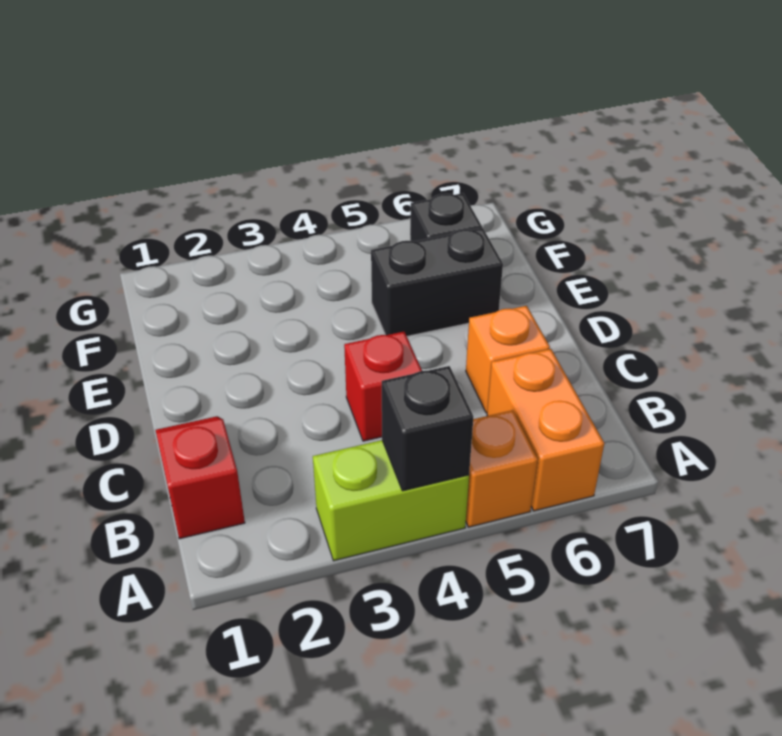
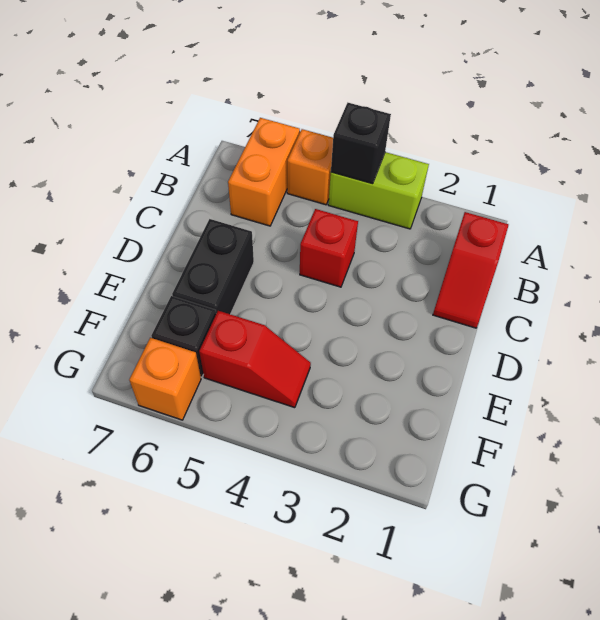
orange brick C6 level 1 -> orange brick G6 level 1
black brick E5:E6 level 1 -> black brick D6:E6 level 1
none -> red slope F4:F5 level 1 top 5

